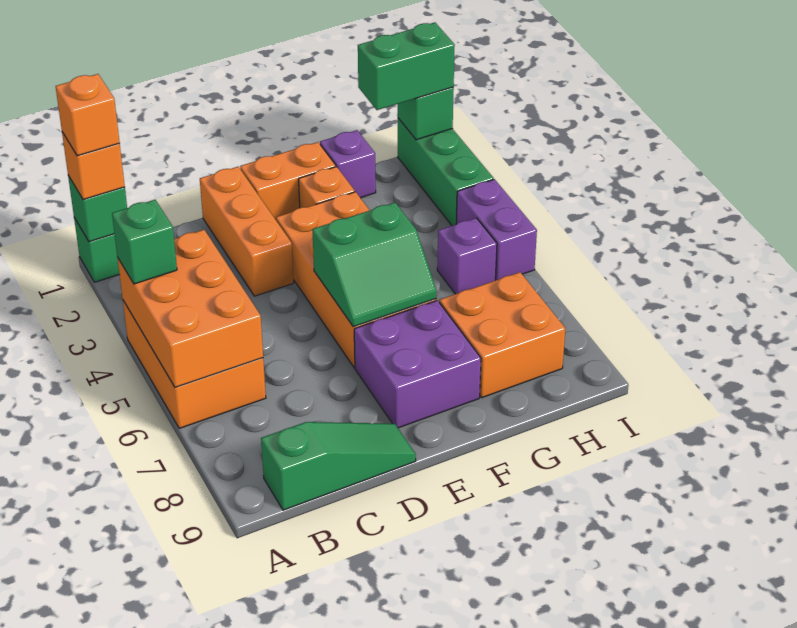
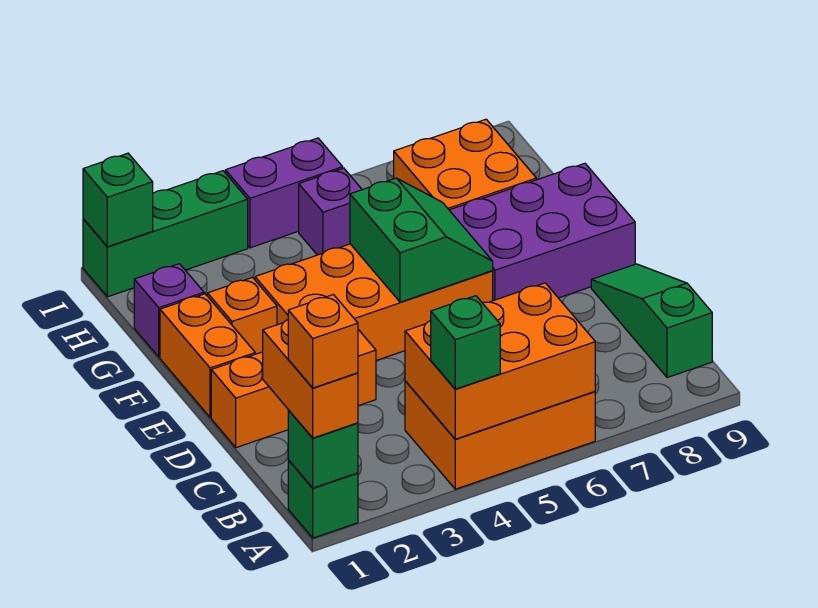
orange brick A1 level 3 -> orange brick A1:B1 level 3
purple brick E7:F8 level 1 -> purple brick E7:F9 level 1
green brick H1:I1 level 3 -> none

